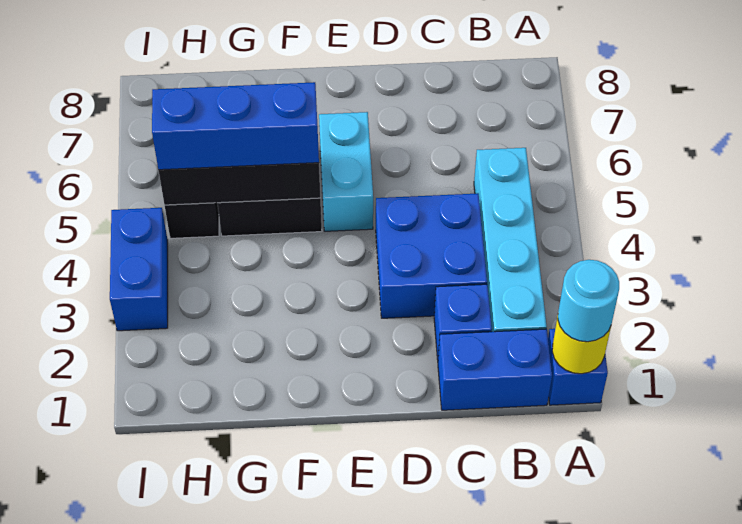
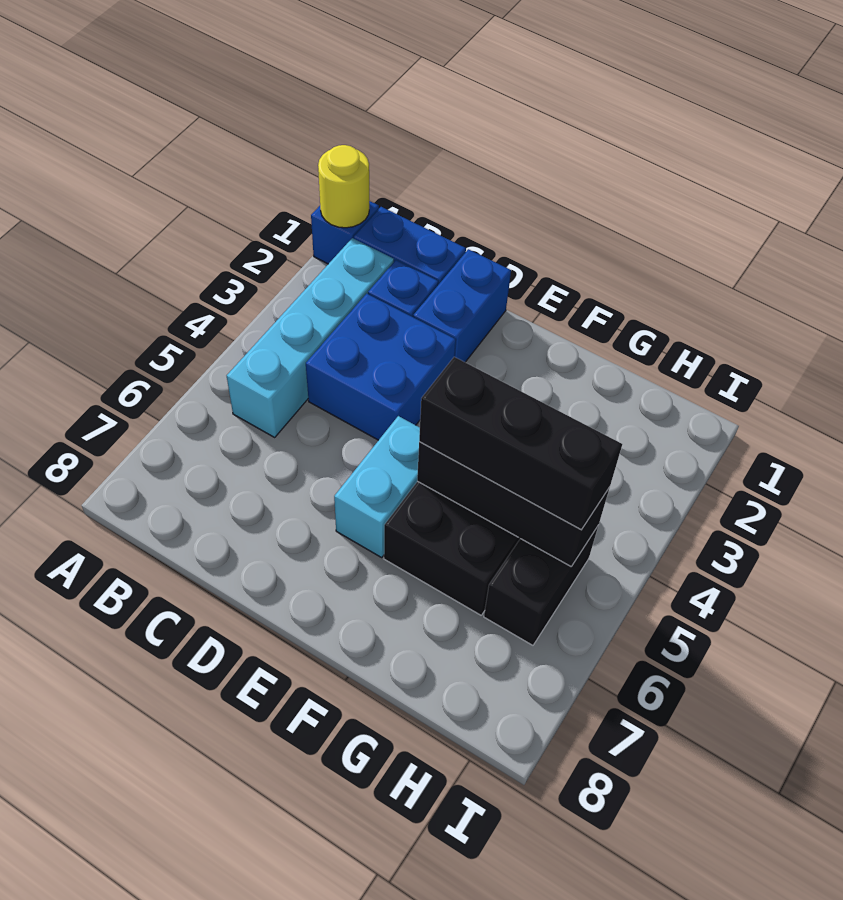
cyan round brick A1 level 3 -> none
blue brick F5:H5 level 3 -> black brick F5:H5 level 3
blue brick I3:I4 level 1 -> blue brick D1:D2 level 1

